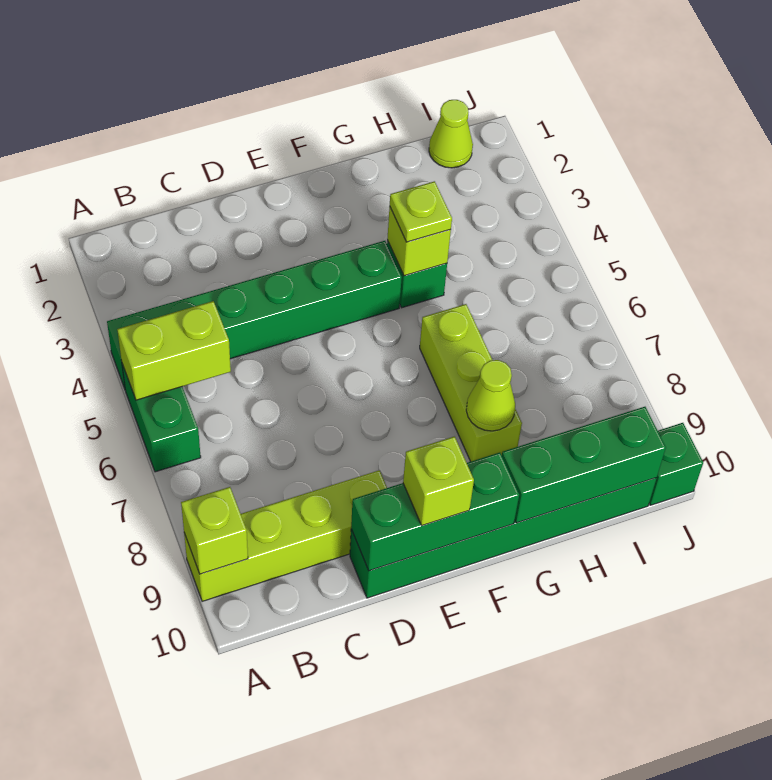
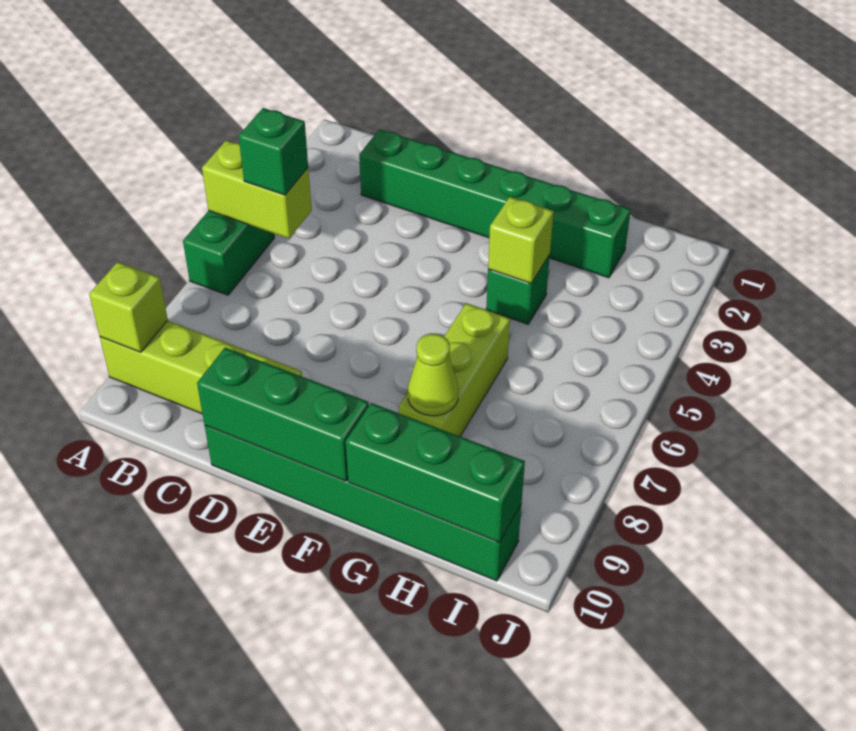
green brick A4:F4 level 1 -> green brick C2:H2 level 1
lime brick E10 level 3 -> none
lime plate G4 level 3 -> none
lime cone I1 level 1 -> none
green brick J10 level 1 -> green brick B5 level 3

